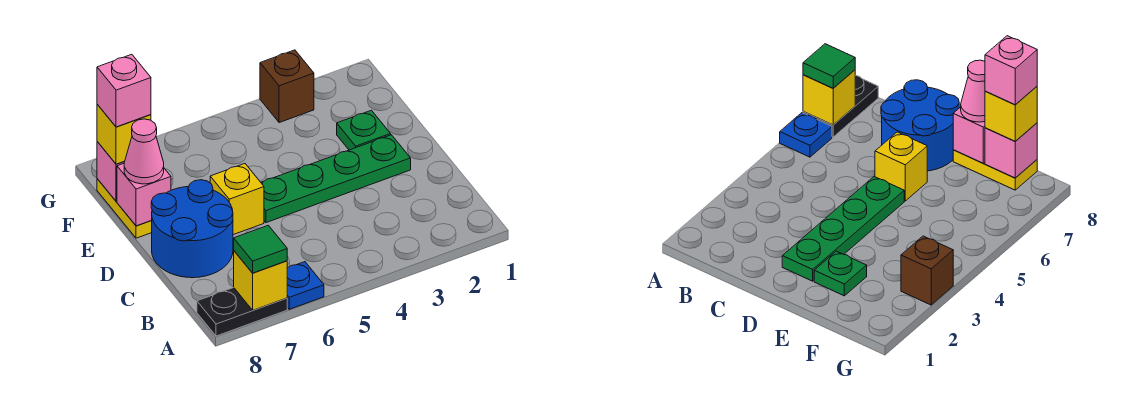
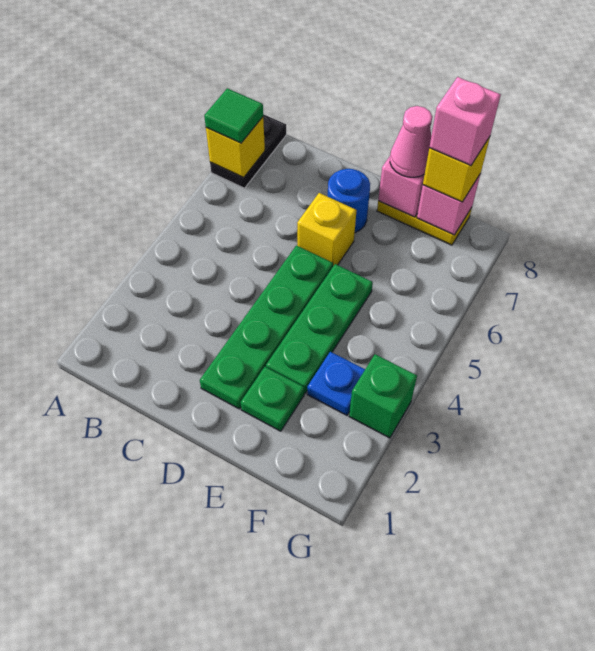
blue plate A6 level 1 -> blue plate F3 level 1
blue round brick C7:D8 level 1 -> blue round brick D7 level 1
none -> green plate E3:E5 level 1
brown brick G3 level 1 -> green brick G3 level 1

